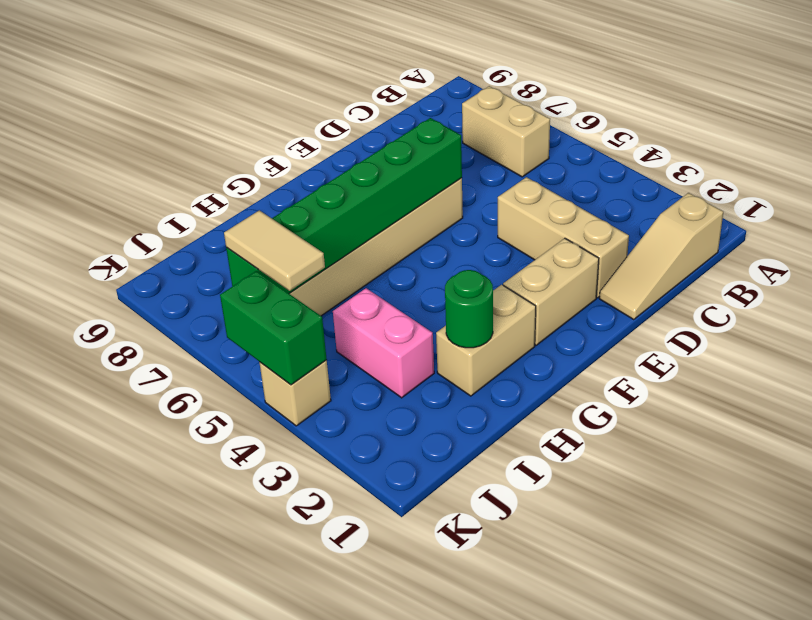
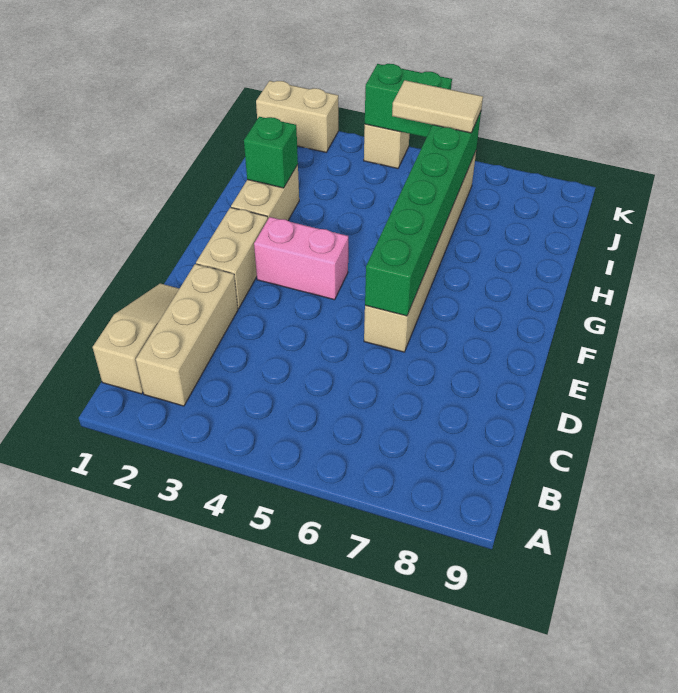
tan brick B6:B7 level 1 -> tan brick K1:K2 level 1
tan brick D2:D4 level 1 -> tan brick B2:D2 level 1
green round brick H2 level 2 -> green brick H2 level 2
pink brick I3:I4 level 1 -> pink brick F3:F4 level 1

